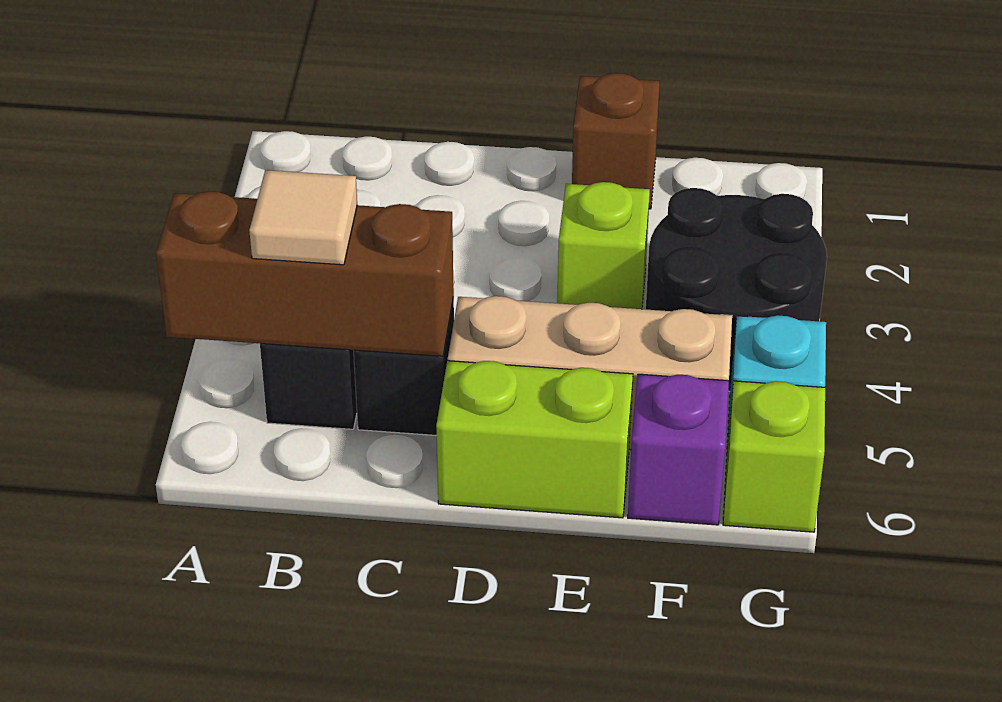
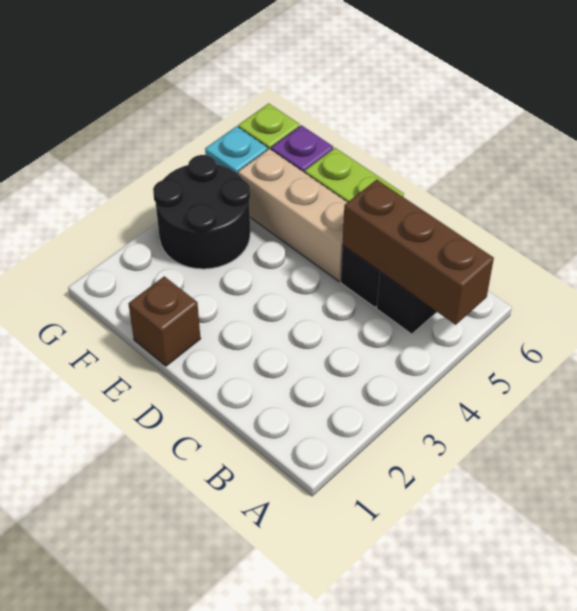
tan tile B5 level 3 -> none
lime brick E3 level 1 -> none

